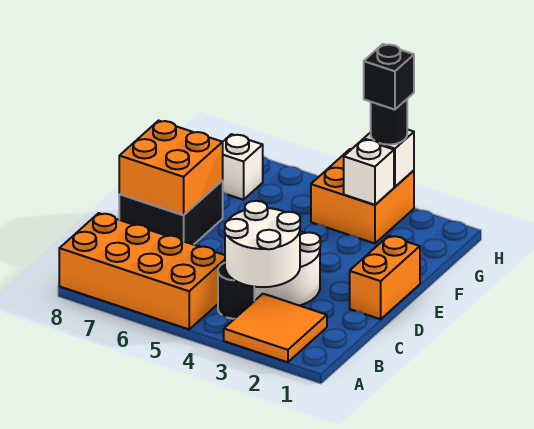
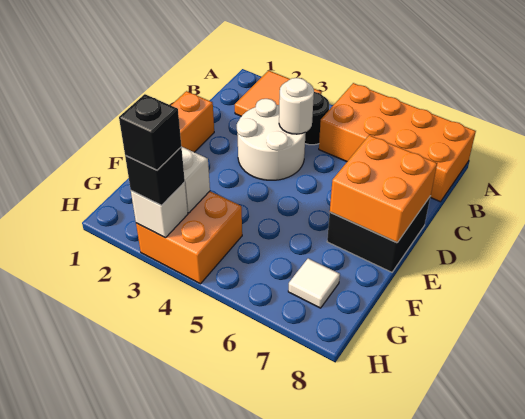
white round brick B3:C4 level 2 -> white round brick C4 level 2
white brick G7 level 1 -> white tile G7 level 1
black round brick H3 level 3 -> black brick H3 level 3

